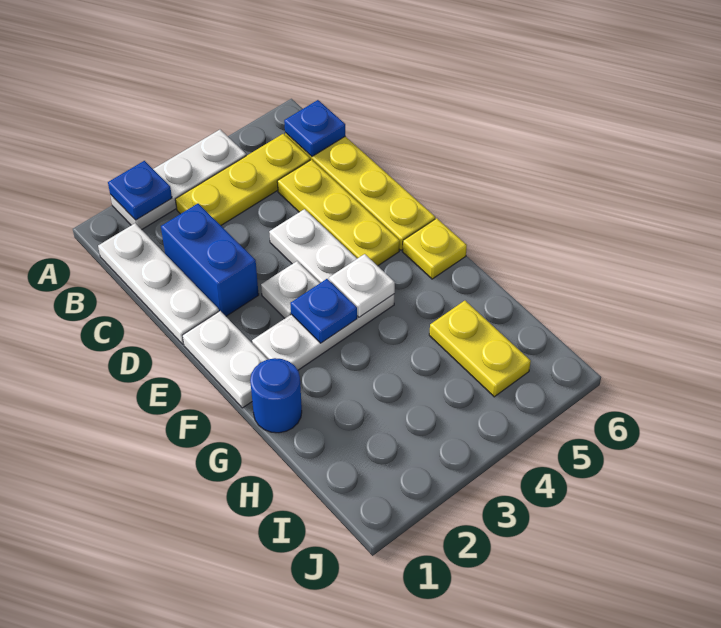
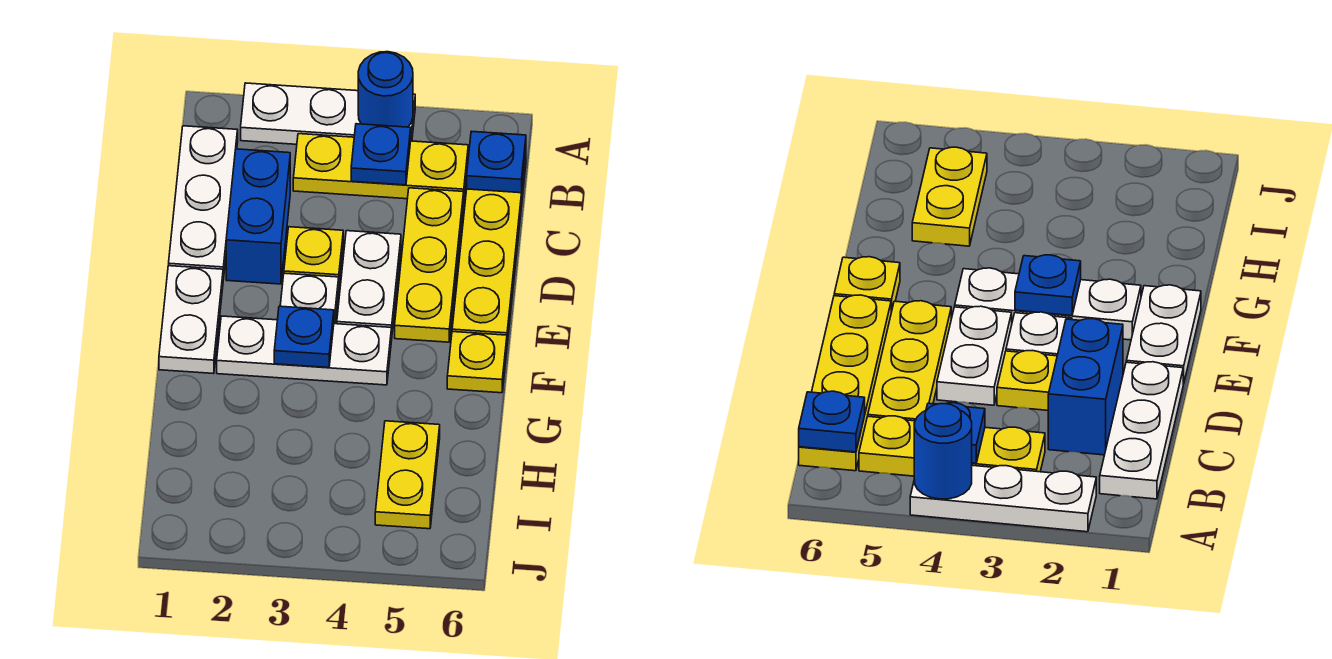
blue plate A2 level 2 -> blue plate B4 level 2
none -> yellow plate D3 level 1
white plate F4 level 2 -> none
blue round brick G1 level 1 -> blue round brick A4 level 2

